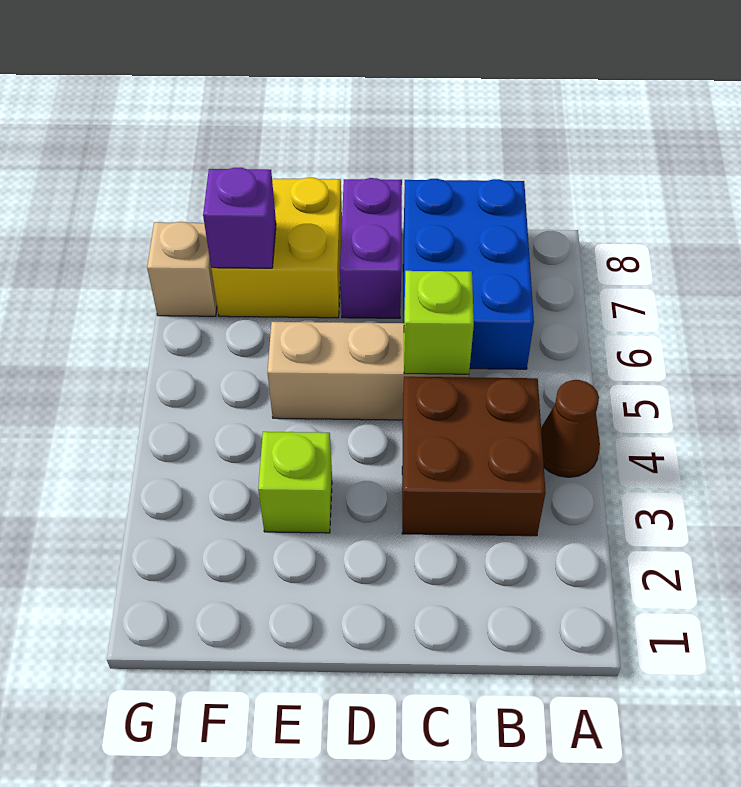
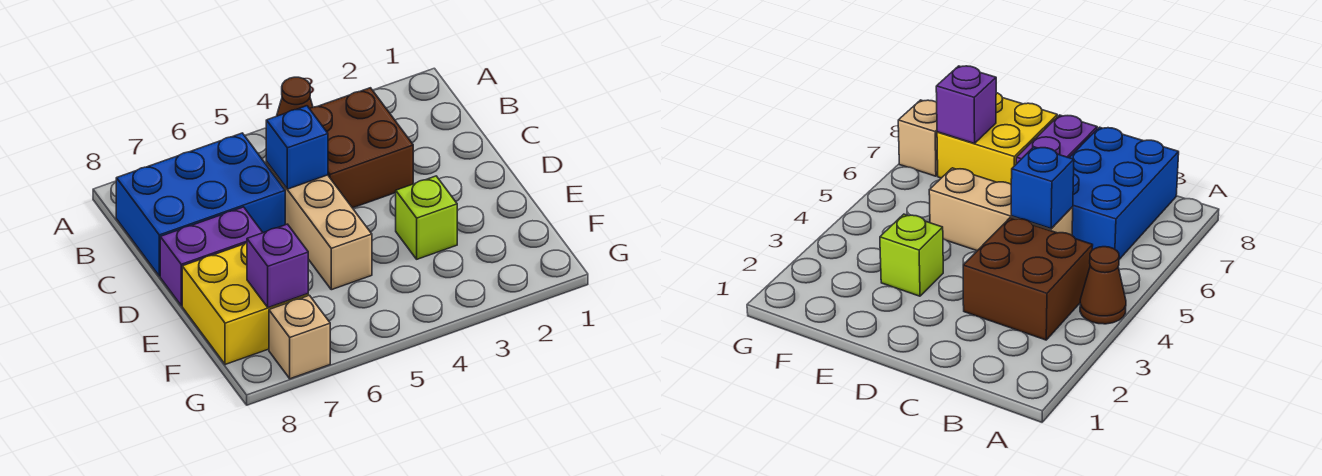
lime brick C5 level 2 -> blue brick C5 level 2

